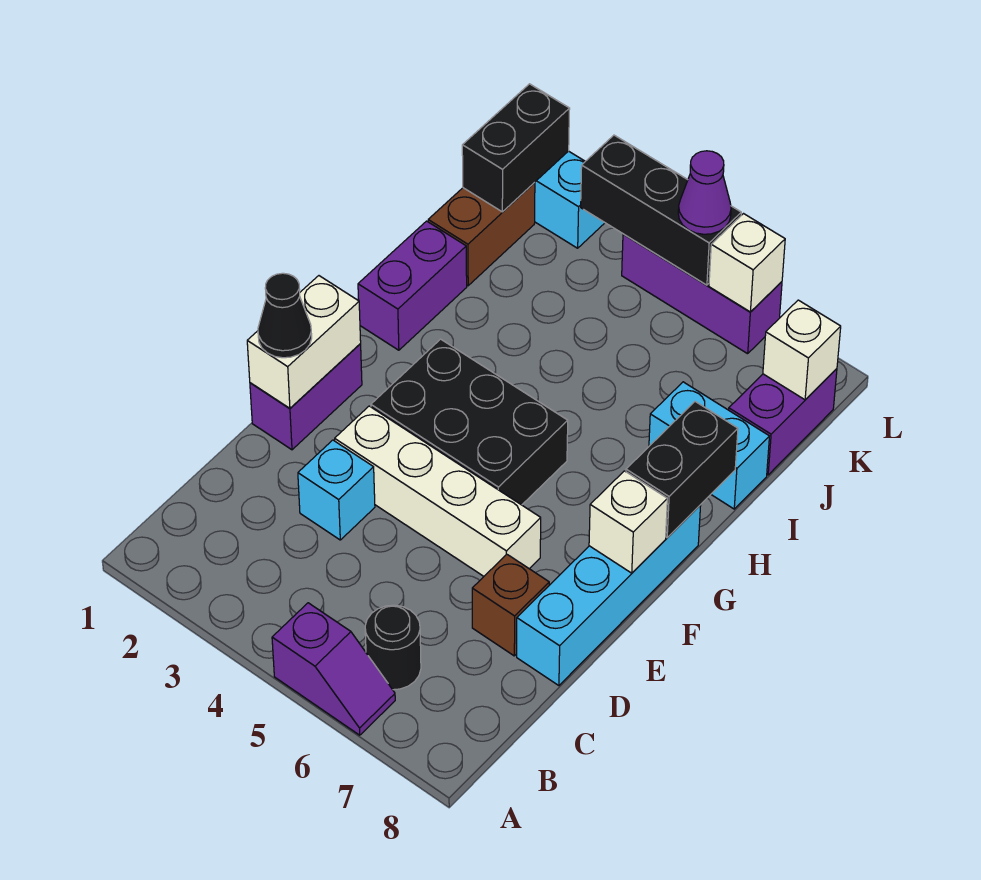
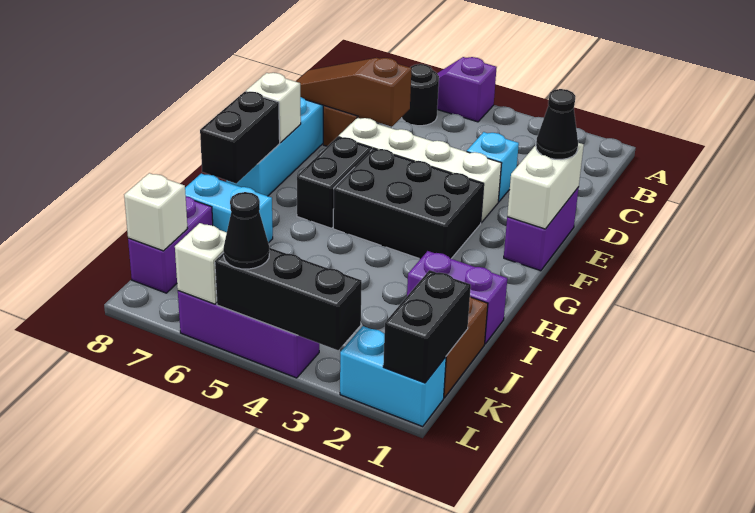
none -> brown slope D6:D8 level 2 top 6
none -> black brick F6:G6 level 1
purple brick H1:I1 level 1 -> purple brick I1:I2 level 1
purple cone L5 level 3 -> black cone L5 level 3

